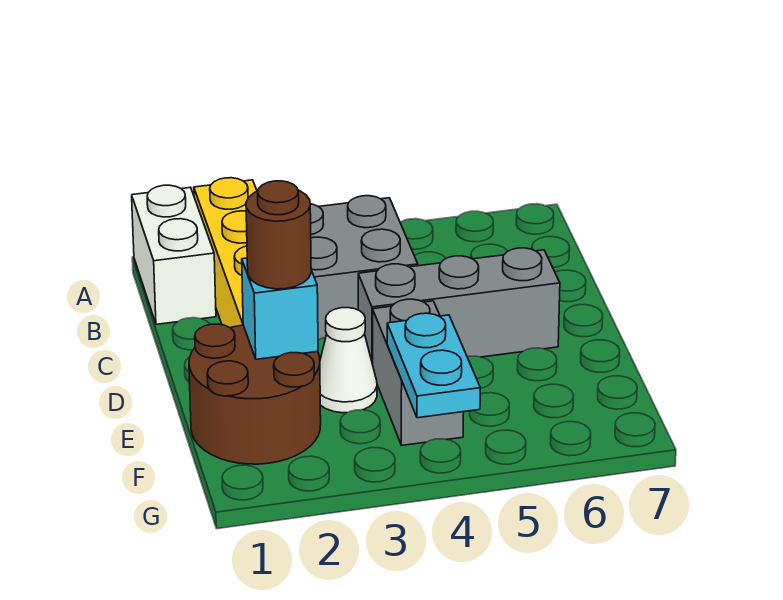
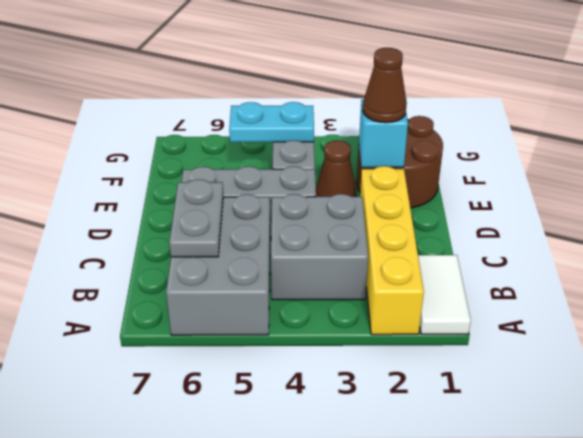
white brick A1:B1 level 1 -> white tile A1:B1 level 1
none -> grey brick A5:C6 level 1
none -> grey plate B6:C6 level 2
brown round brick E2 level 3 -> brown cone E2 level 3
white cone E3 level 1 -> brown cone E3 level 1
cyan plate F4:G4 level 2 -> cyan plate F4:F5 level 2

